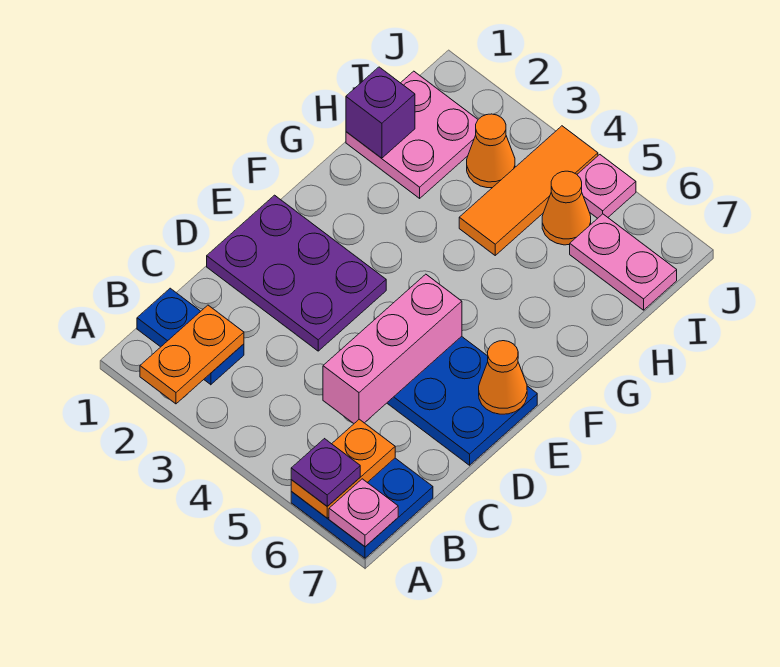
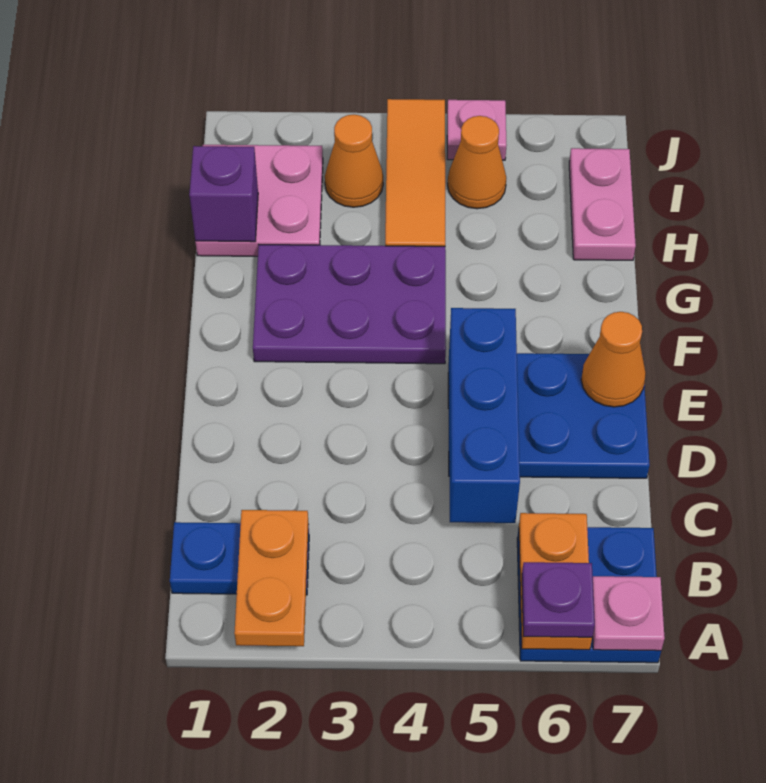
pink brick C5:E5 level 2 -> blue brick C5:E5 level 2
purple plate D1:E3 level 1 -> purple plate F2:G4 level 1
pink plate I6:I7 level 1 -> pink plate H7:I7 level 1

